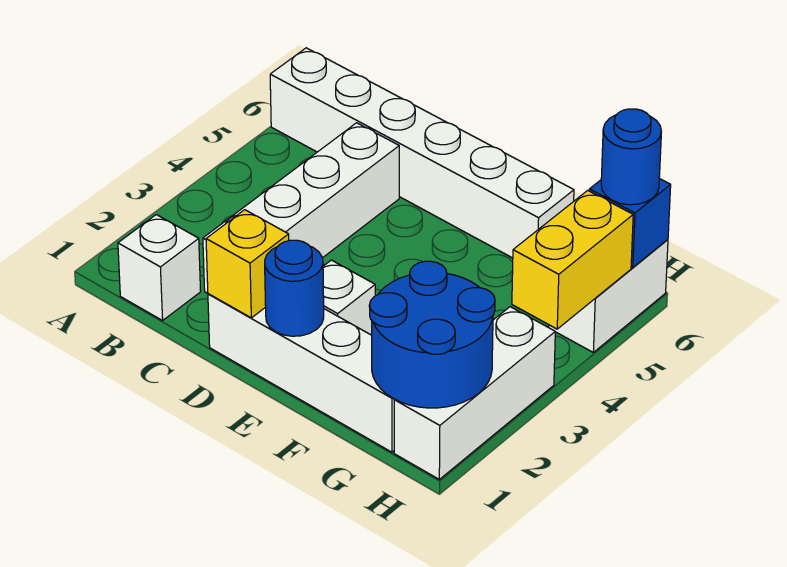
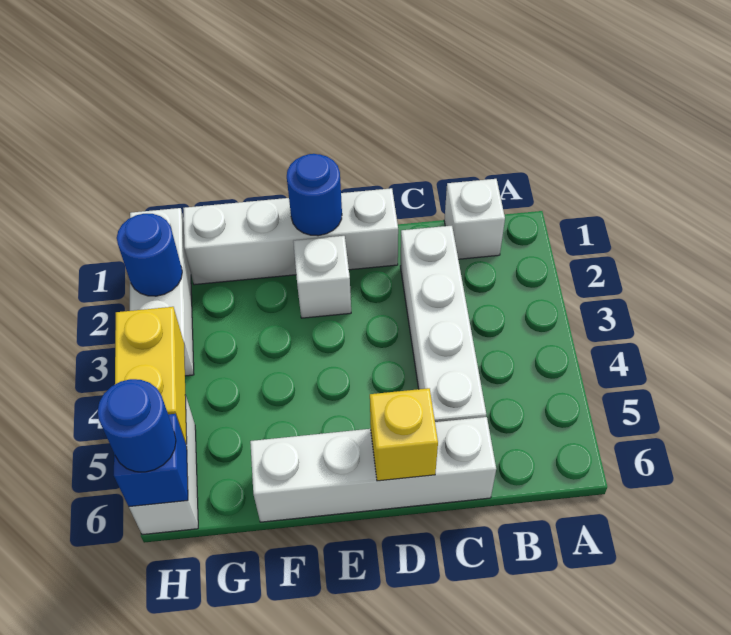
white brick A6:F6 level 1 -> white brick C6:F6 level 1
yellow brick D1 level 2 -> yellow brick D6 level 2
blue round brick G1:H2 level 2 -> blue round brick H2 level 2

